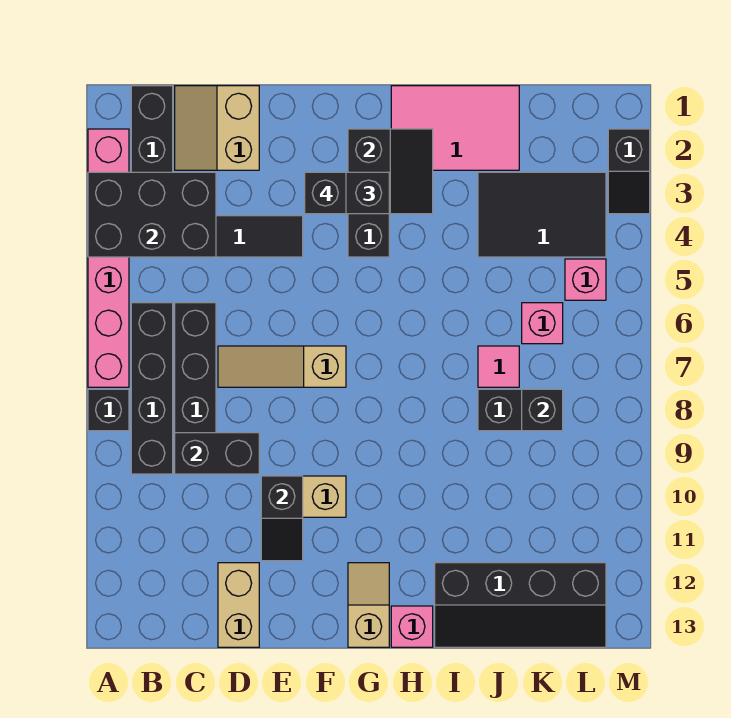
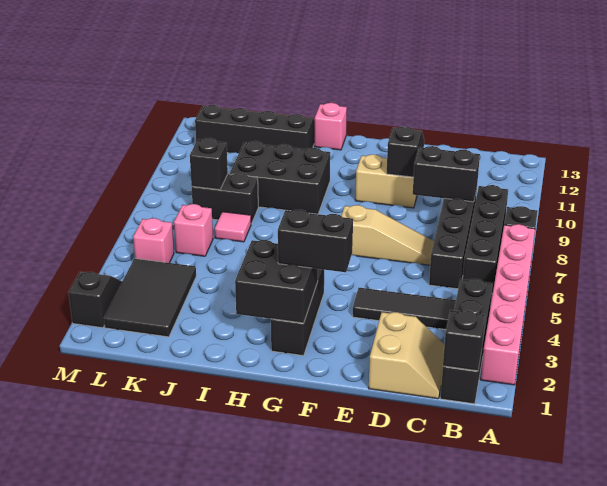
black brick A3:C4 level 2 -> black brick H9:J10 level 1
tan brick D12:D13 level 1 -> none
black brick F3 level 4 -> black brick B1 level 2
black slope G2:H3 level 2 top G -> black brick G2:H3 level 2
tan slope G12:G13 level 1 top 13 -> none
pink tile H1:J2 level 1 -> none
black tile J3:L4 level 1 -> black tile K2:L4 level 1

